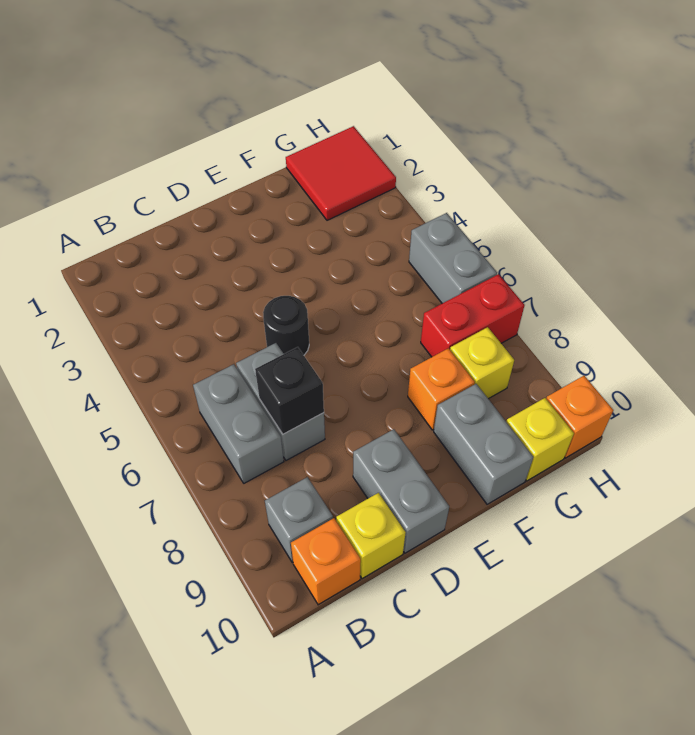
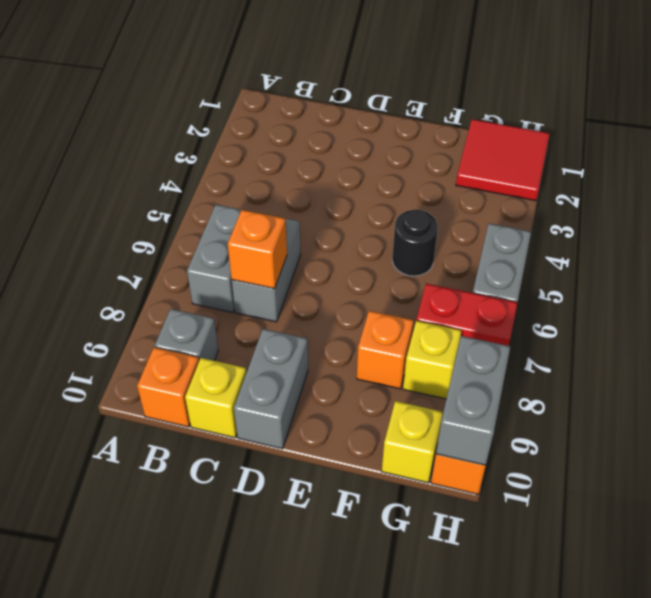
black brick C7 level 2 -> orange brick C7 level 2
black round brick D5 level 1 -> black round brick F5 level 1
grey brick F9:F10 level 1 -> grey brick H9:H10 level 2

